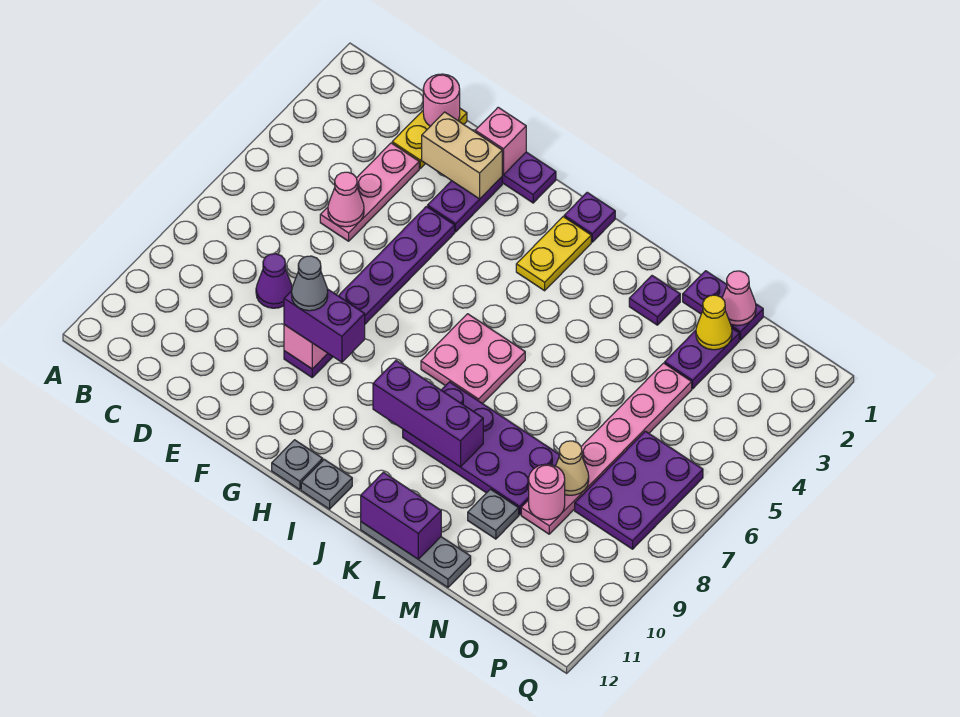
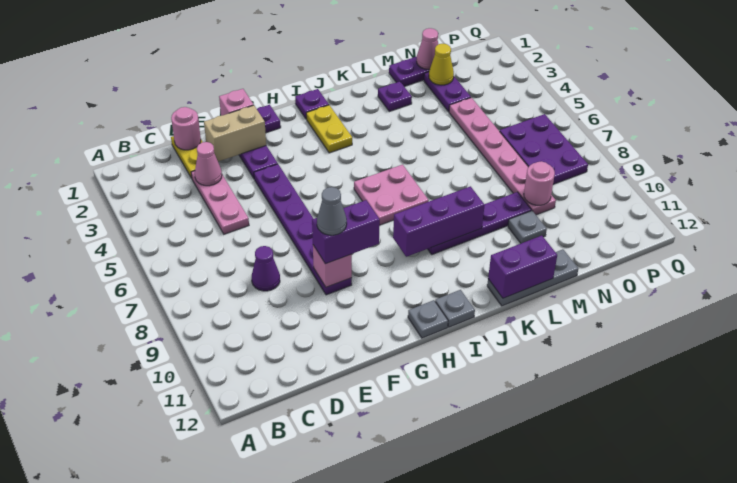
pink cone D5 level 2 -> pink cone D3 level 2
purple plate J8:M9 level 1 -> purple plate J9:M9 level 1
tan cone N8 level 2 -> none

